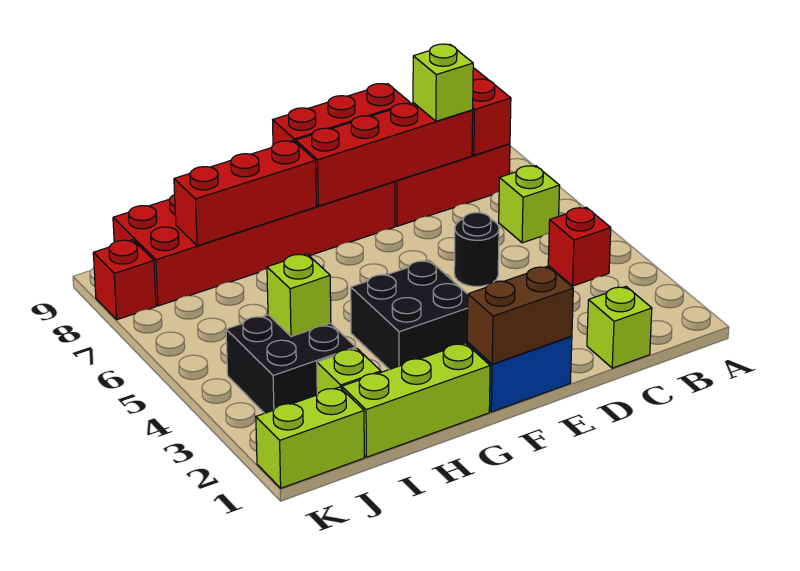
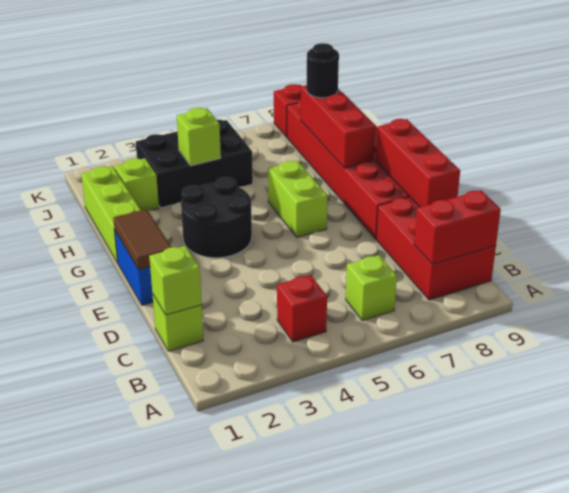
red brick C8:F8 level 2 -> none
lime brick C8 level 3 -> lime brick C1 level 2
black round brick D5 level 1 -> black round brick I8 level 3
brown brick E1:F1 level 2 -> brown tile E1:F1 level 2
black brick F3:G4 level 1 -> black round brick F3:G4 level 1
black brick I3:J4 level 1 -> black brick I3:J5 level 1
lime brick J1:K1 level 1 -> lime brick F6:G6 level 1

